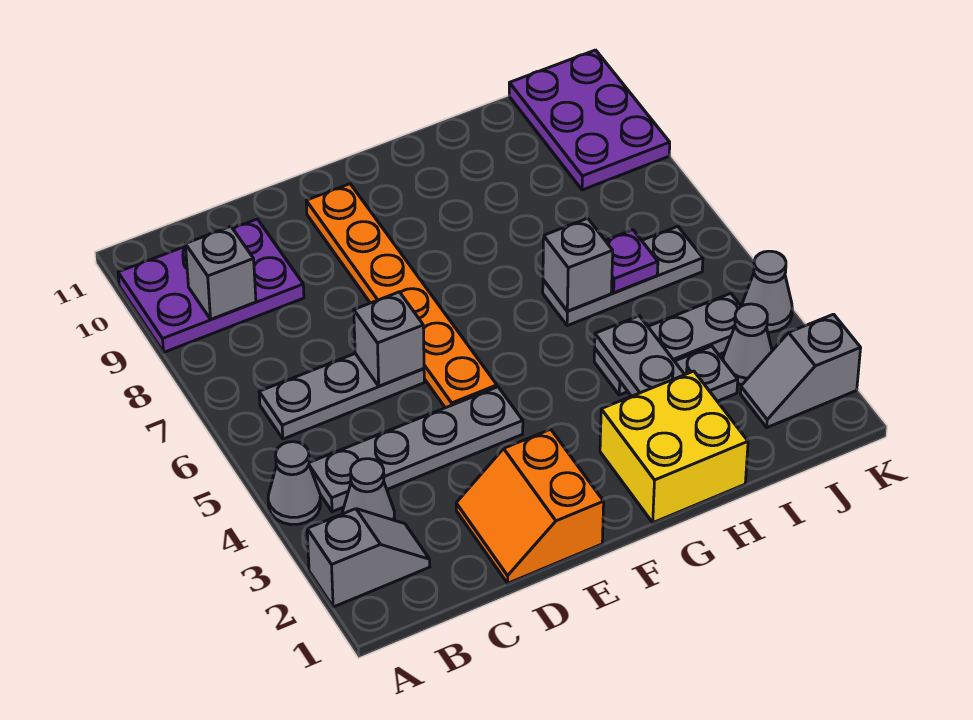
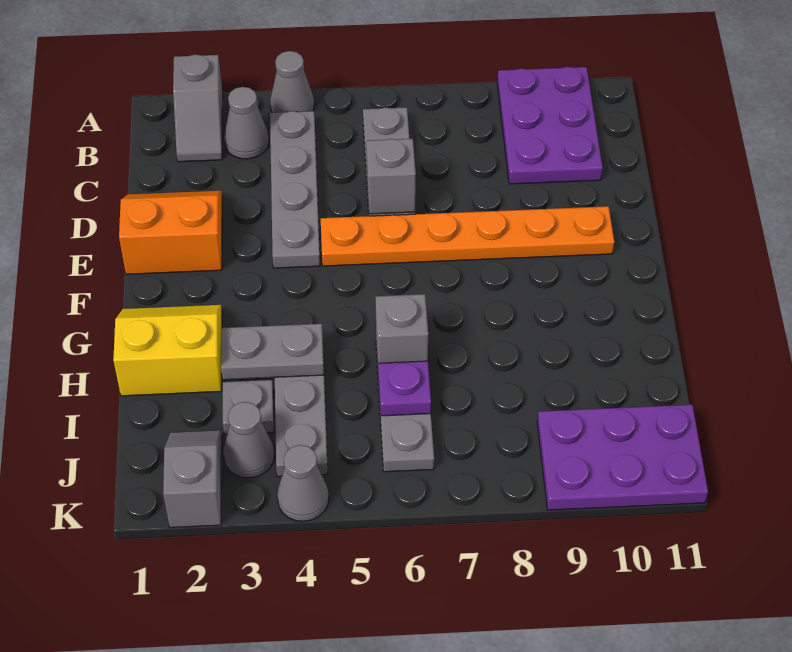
grey brick B9 level 2 -> none
yellow brick G1:H2 level 1 -> yellow slope G1:H2 level 1 top H

